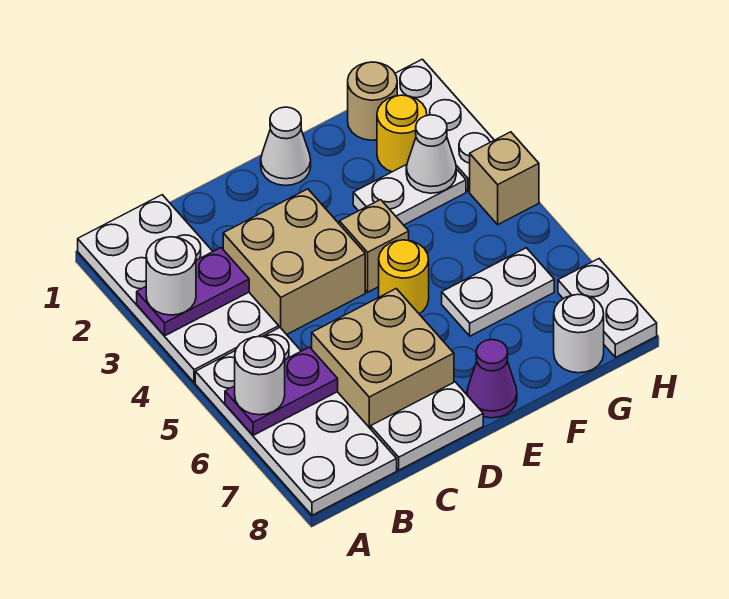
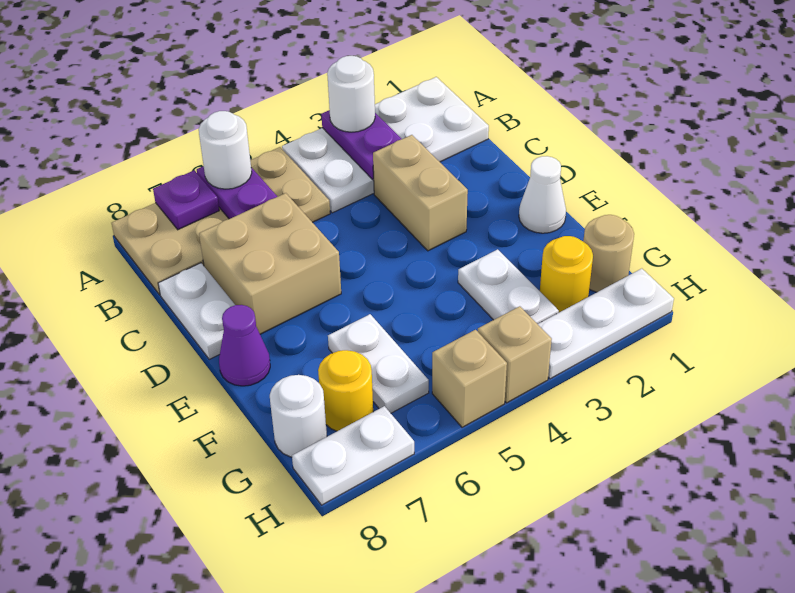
white plate A5:B8 level 1 -> tan plate A5:B8 level 1
none -> purple plate A7 level 2
tan brick C3:D4 level 1 -> tan brick C3:D3 level 1
tan brick E4 level 1 -> tan brick H5 level 1
yellow round brick E5 level 1 -> yellow round brick G7 level 1
white cone G3 level 2 -> none

